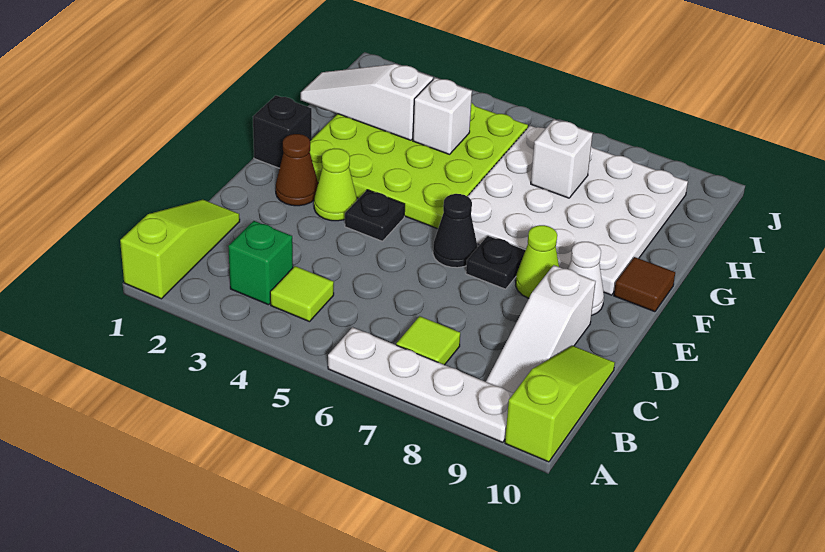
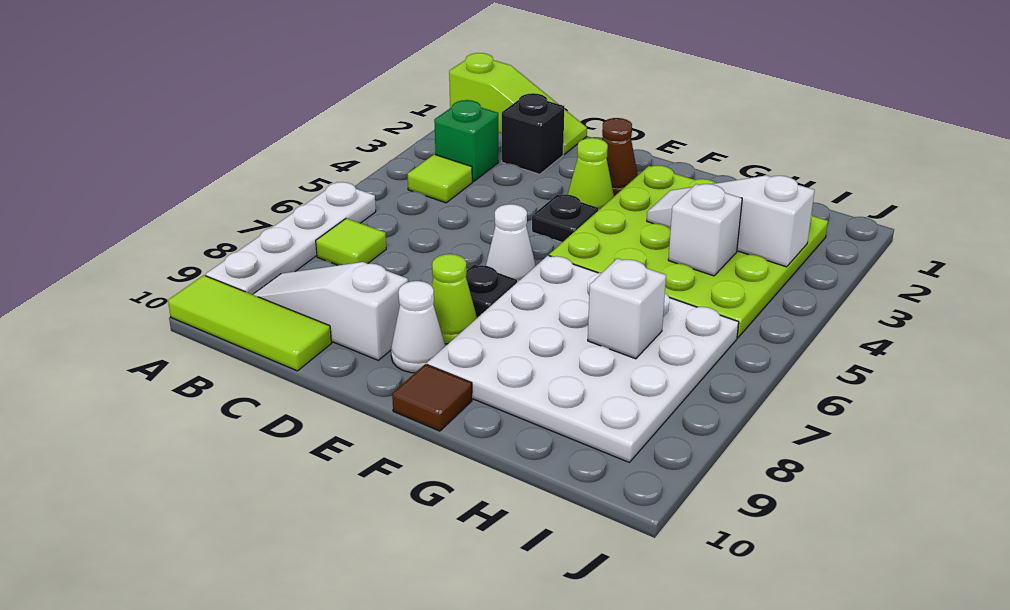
lime slope A10:C10 level 1 top A -> lime tile A10:C10 level 1
black cone E6 level 1 -> white cone E6 level 1
black brick F1 level 1 -> black brick C2 level 1
white slope H1:H3 level 2 top 3 -> white slope G3:I3 level 2 top I

